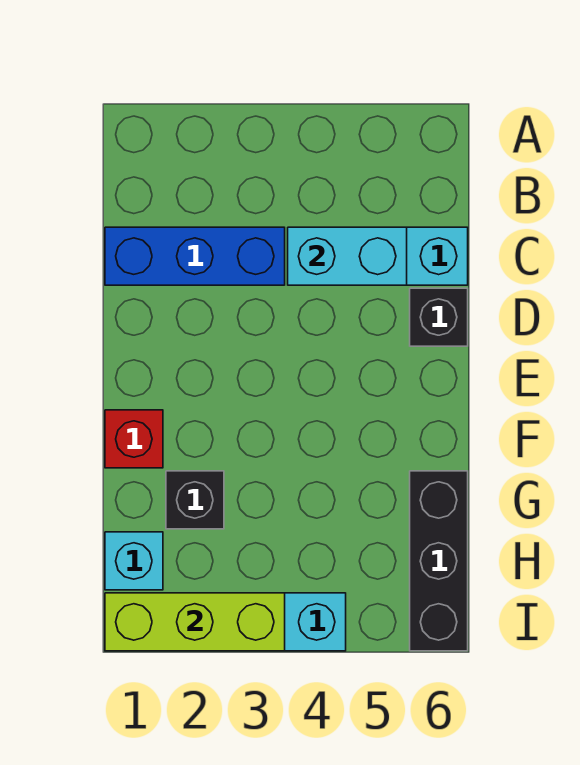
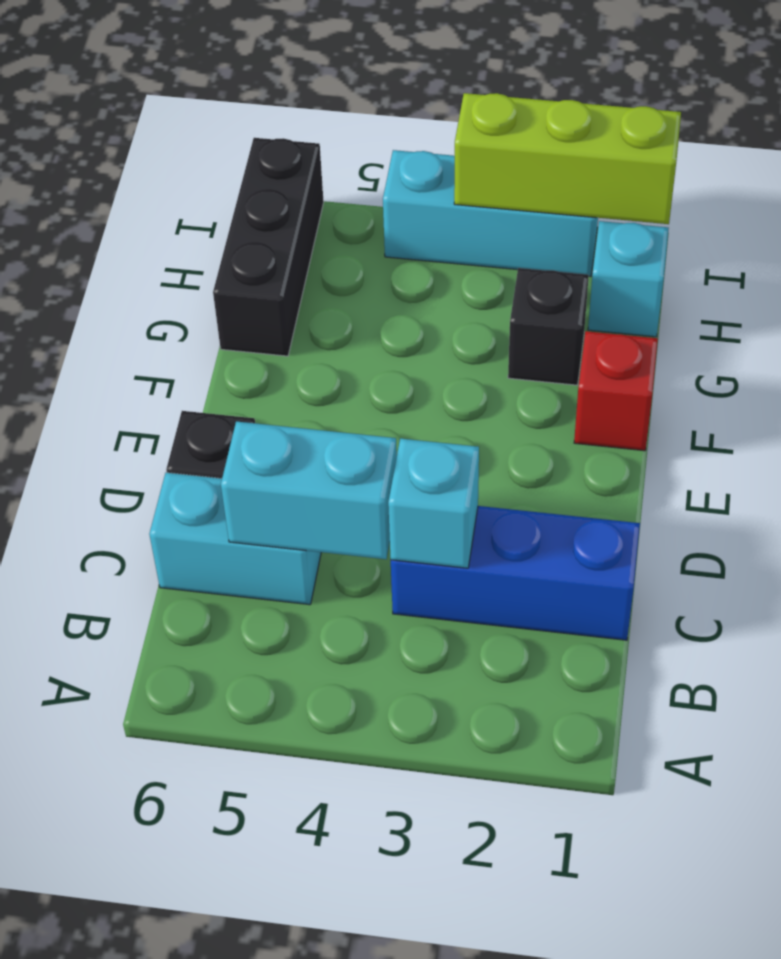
none -> cyan brick C3 level 2

